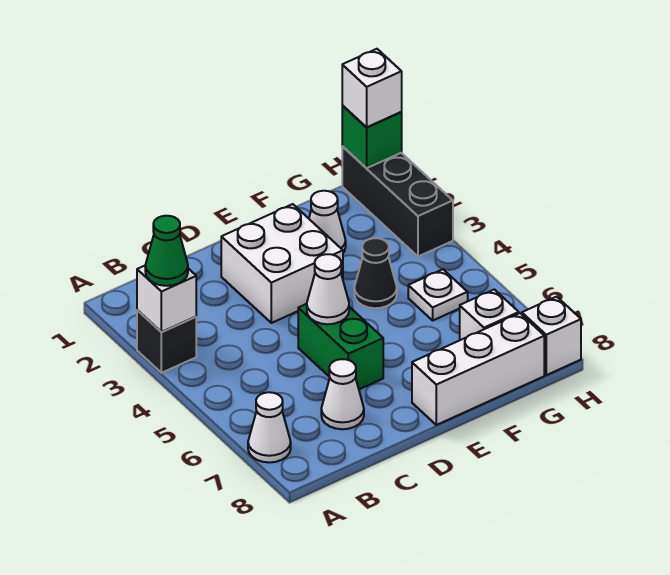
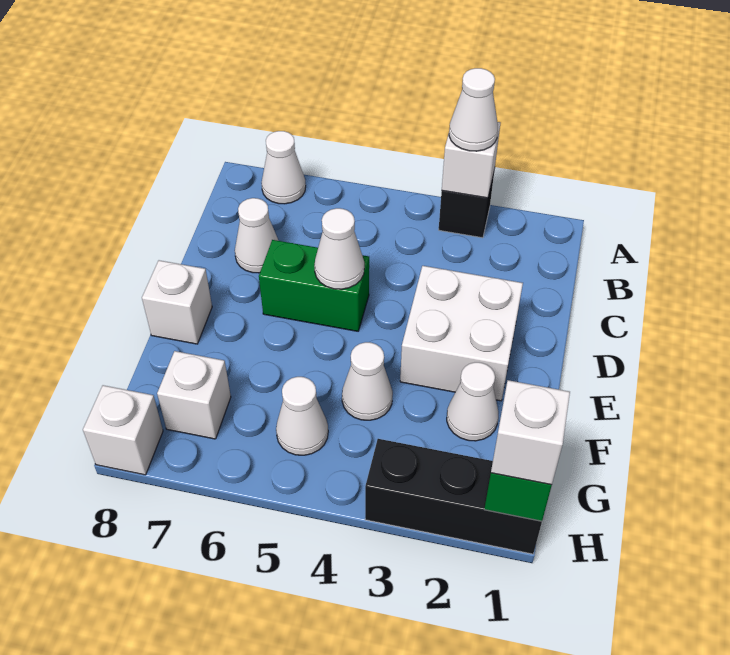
green cone A3 level 3 -> white cone A3 level 3
white brick E8:G8 level 1 -> white brick E8 level 1
black cone F4 level 1 -> white cone F4 level 1
white plate G5 level 1 -> white cone G5 level 1

